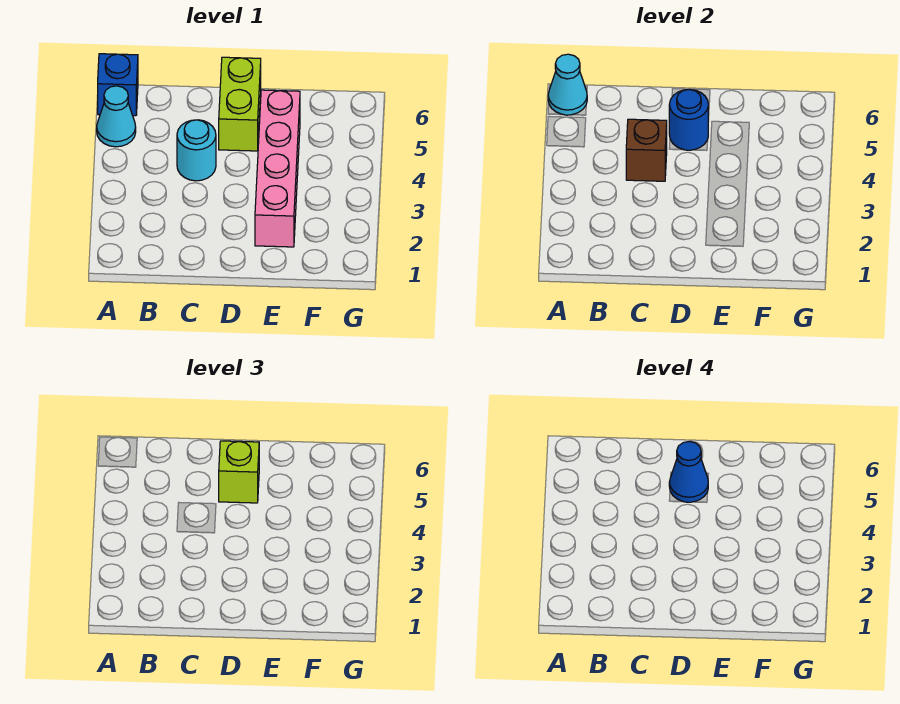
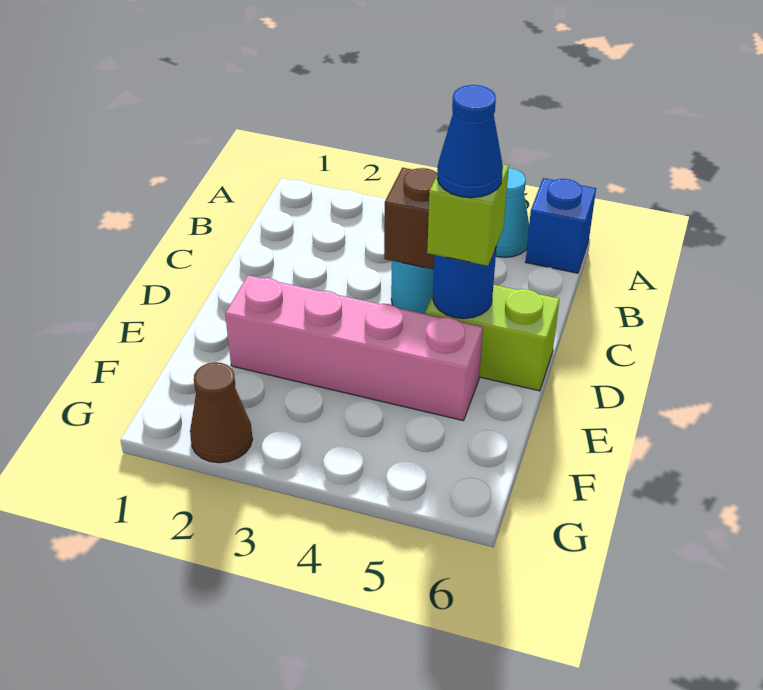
cyan cone A6 level 2 -> none
none -> brown cone G2 level 1

